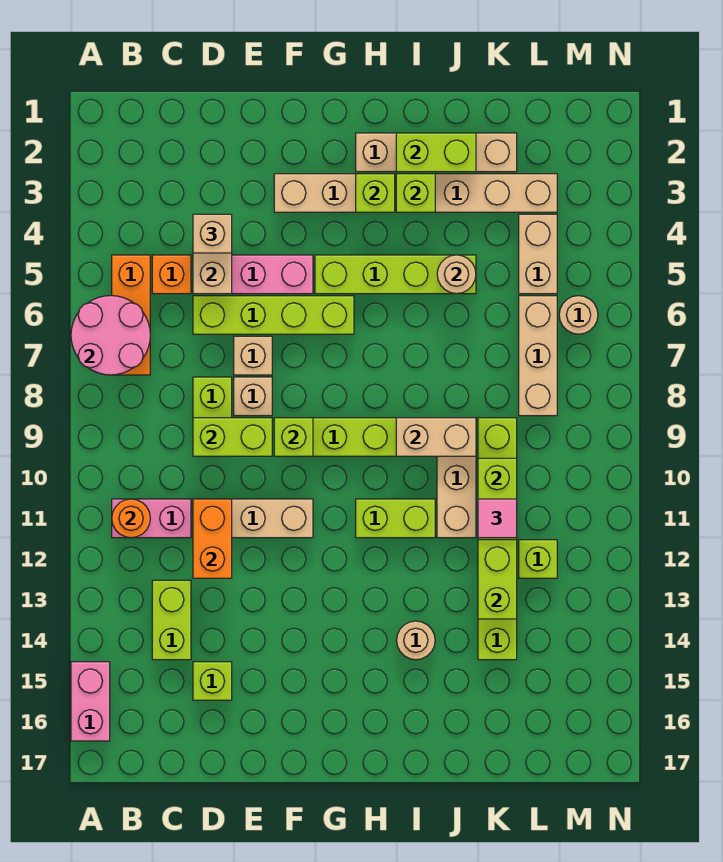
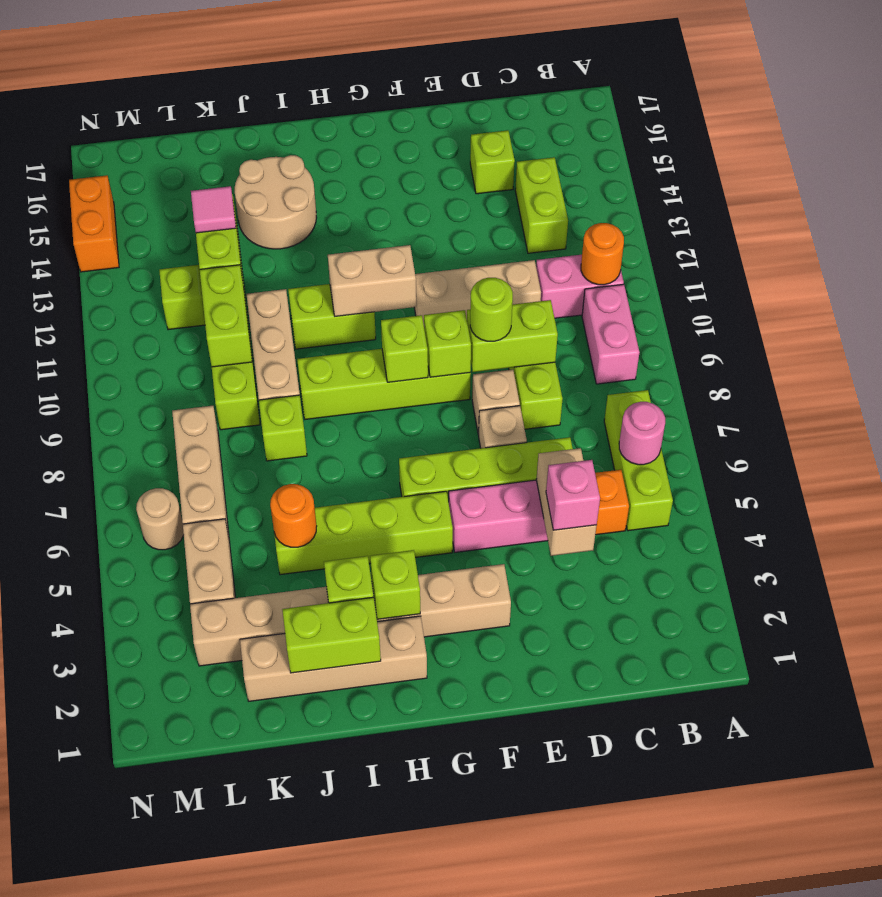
pink round brick A6:B7 level 2 -> pink round brick B6 level 2
pink brick A15:A16 level 1 -> pink brick B9:B10 level 1
orange brick B5:B7 level 1 -> lime brick B5:B7 level 1
tan brick D4 level 3 -> pink brick D4 level 3
orange brick D11:D12 level 2 -> orange brick N14:N15 level 1
none -> lime round brick E9 level 3
none -> lime brick G9 level 2
tan brick I9:J9 level 2 -> tan brick G11:H11 level 2
tan round brick I14 level 1 -> tan round brick I14:J15 level 1
tan round brick J5 level 2 -> orange round brick J5 level 2
none -> lime brick J8 level 1
pink tile K11 level 3 -> pink tile K13 level 3

